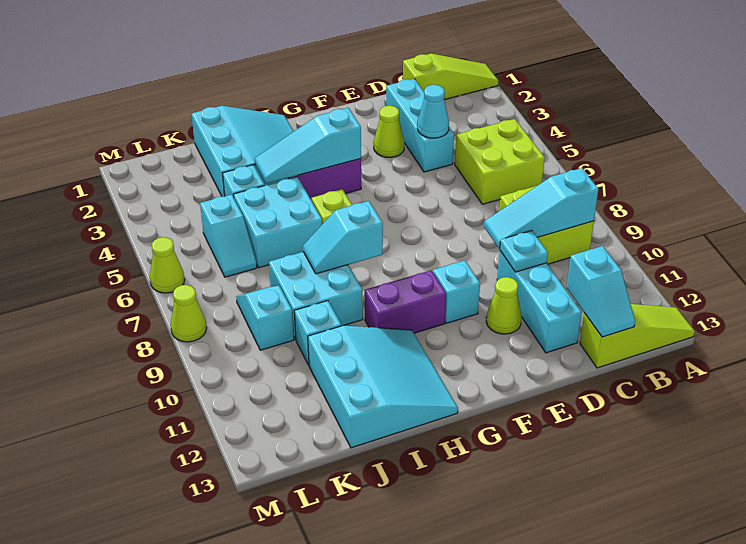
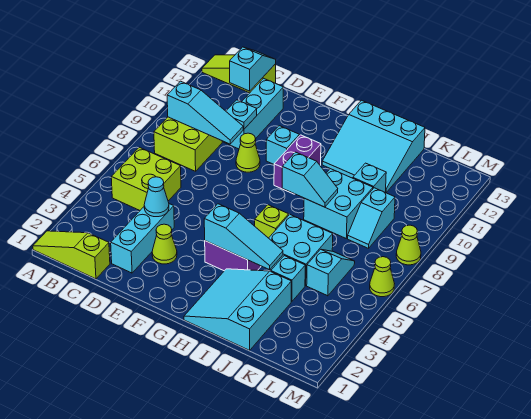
lime cone E11 level 1 -> lime cone E9 level 1
purple brick G10:H10 level 1 -> purple brick G9:G10 level 1
cyan slope H11:J13 level 1 top J -> cyan slope H11:J13 level 1 top 13

